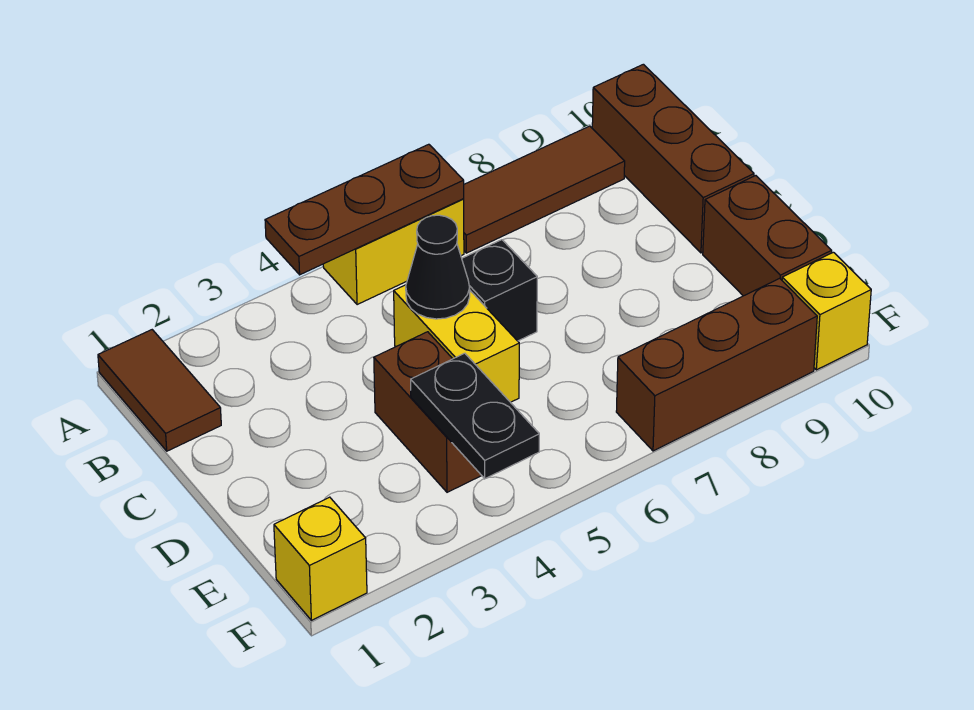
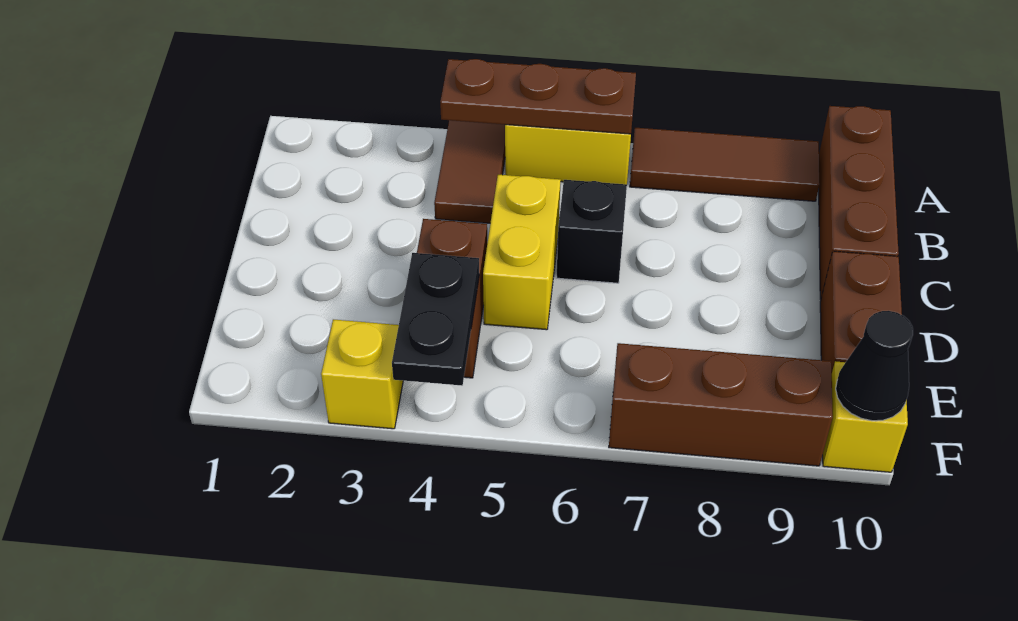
brown tile A1:B1 level 1 -> brown tile A4:B4 level 1
black cone C5 level 2 -> black cone F10 level 2
yellow brick F1 level 1 -> yellow brick F3 level 1

